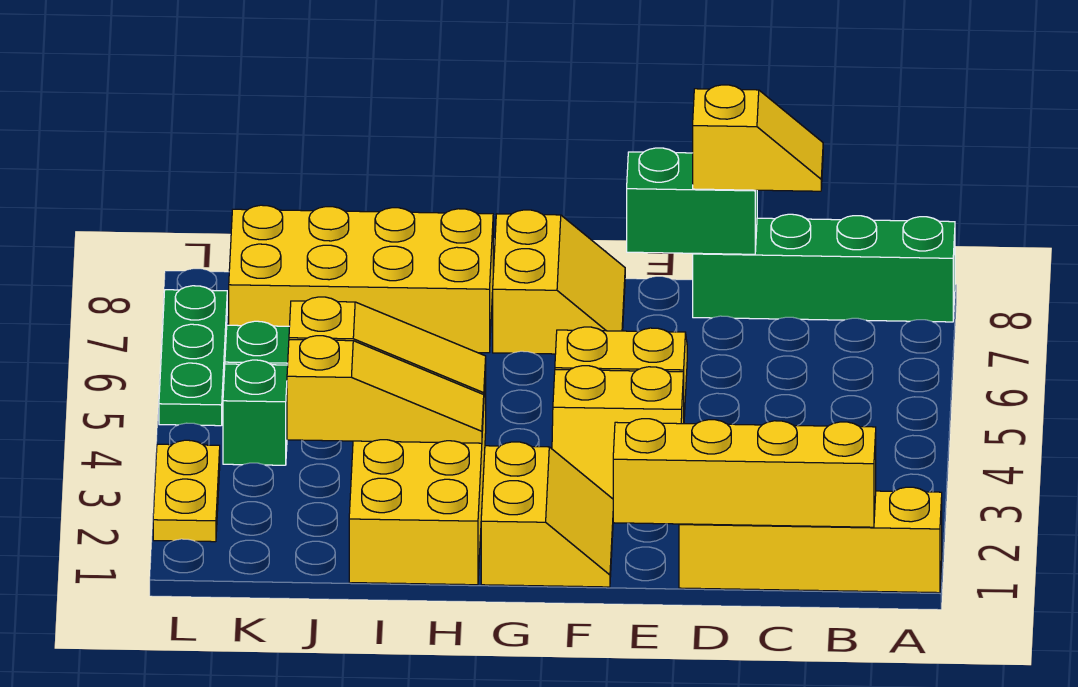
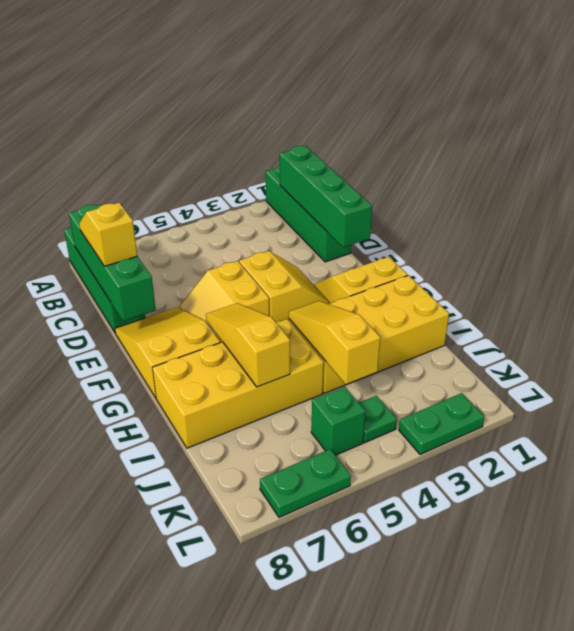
yellow brick A1:D1 level 1 -> green brick A1:D1 level 1
yellow brick B1:E1 level 2 -> green brick B1:E1 level 2
green brick D8:E8 level 2 -> green brick B8:E8 level 2
yellow slope F7:G8 level 1 top G -> yellow slope E7:G8 level 1 top G
yellow slope H3:J3 level 2 top J -> yellow slope G6:I6 level 2 top I
yellow brick H7:K8 level 1 -> yellow brick H5:I8 level 1
green brick K4 level 1 -> green plate K4 level 1
yellow plate L2:L3 level 1 -> green plate L2:L3 level 1
green plate L5:L7 level 1 -> green plate L6:L7 level 1

